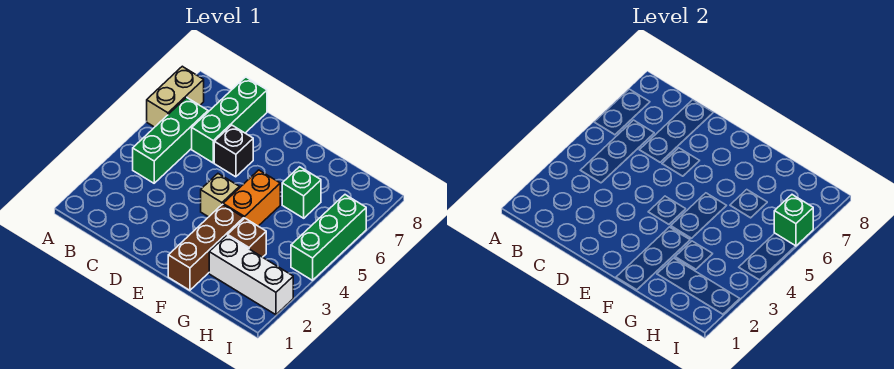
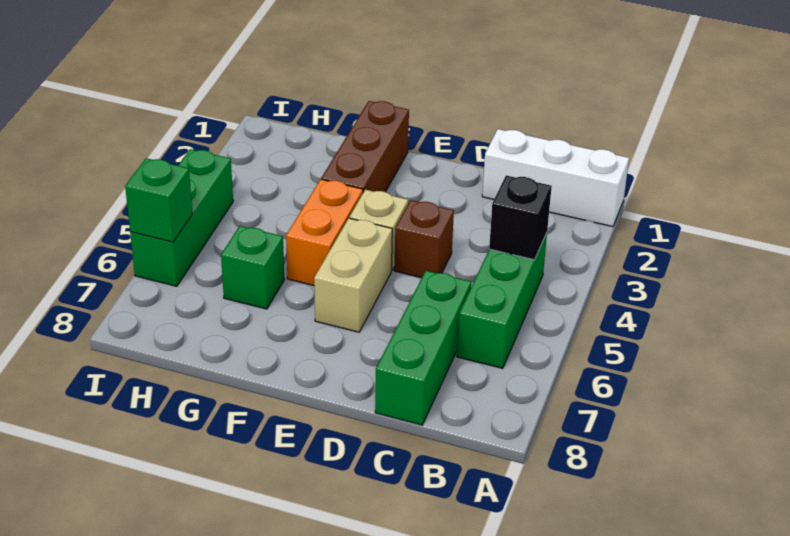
tan brick A6:A7 level 1 -> tan brick E5:E6 level 1
black brick D6 level 1 -> black brick B4 level 2
white brick G2:I2 level 1 -> white brick A1:C1 level 1
brown brick G3 level 1 -> brown brick D4 level 1

